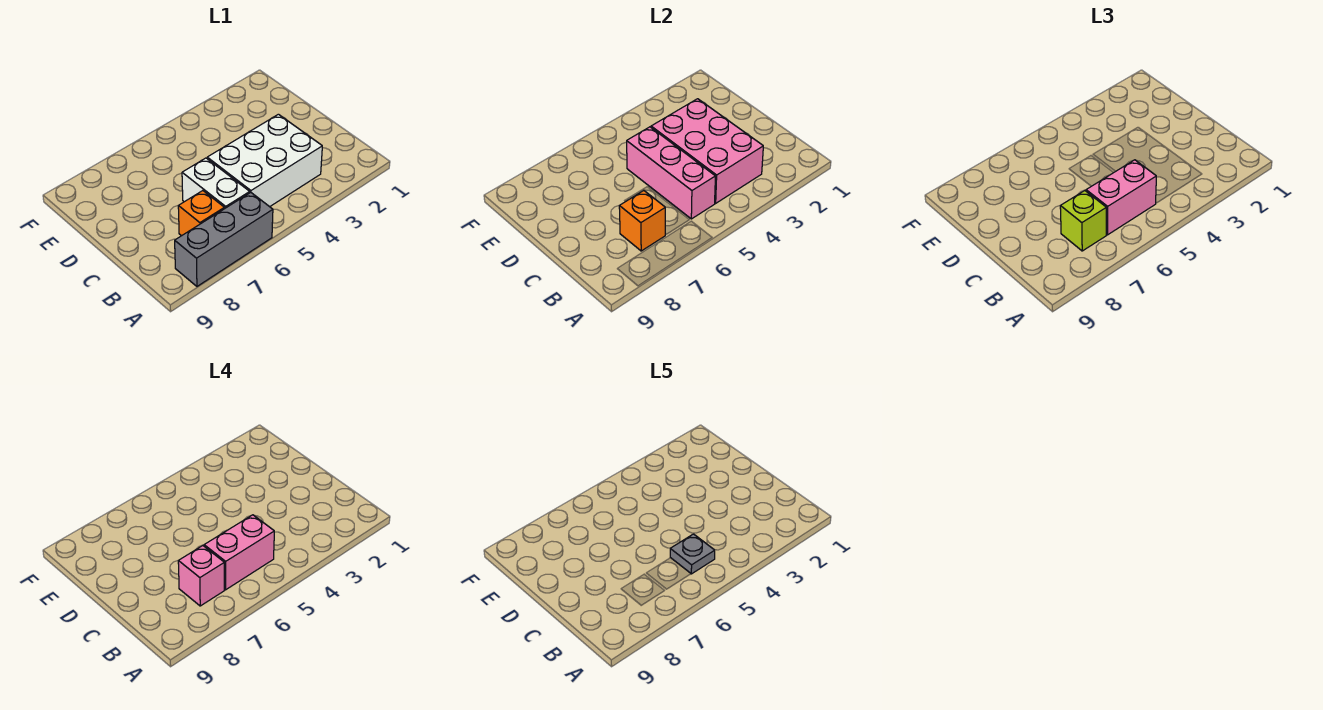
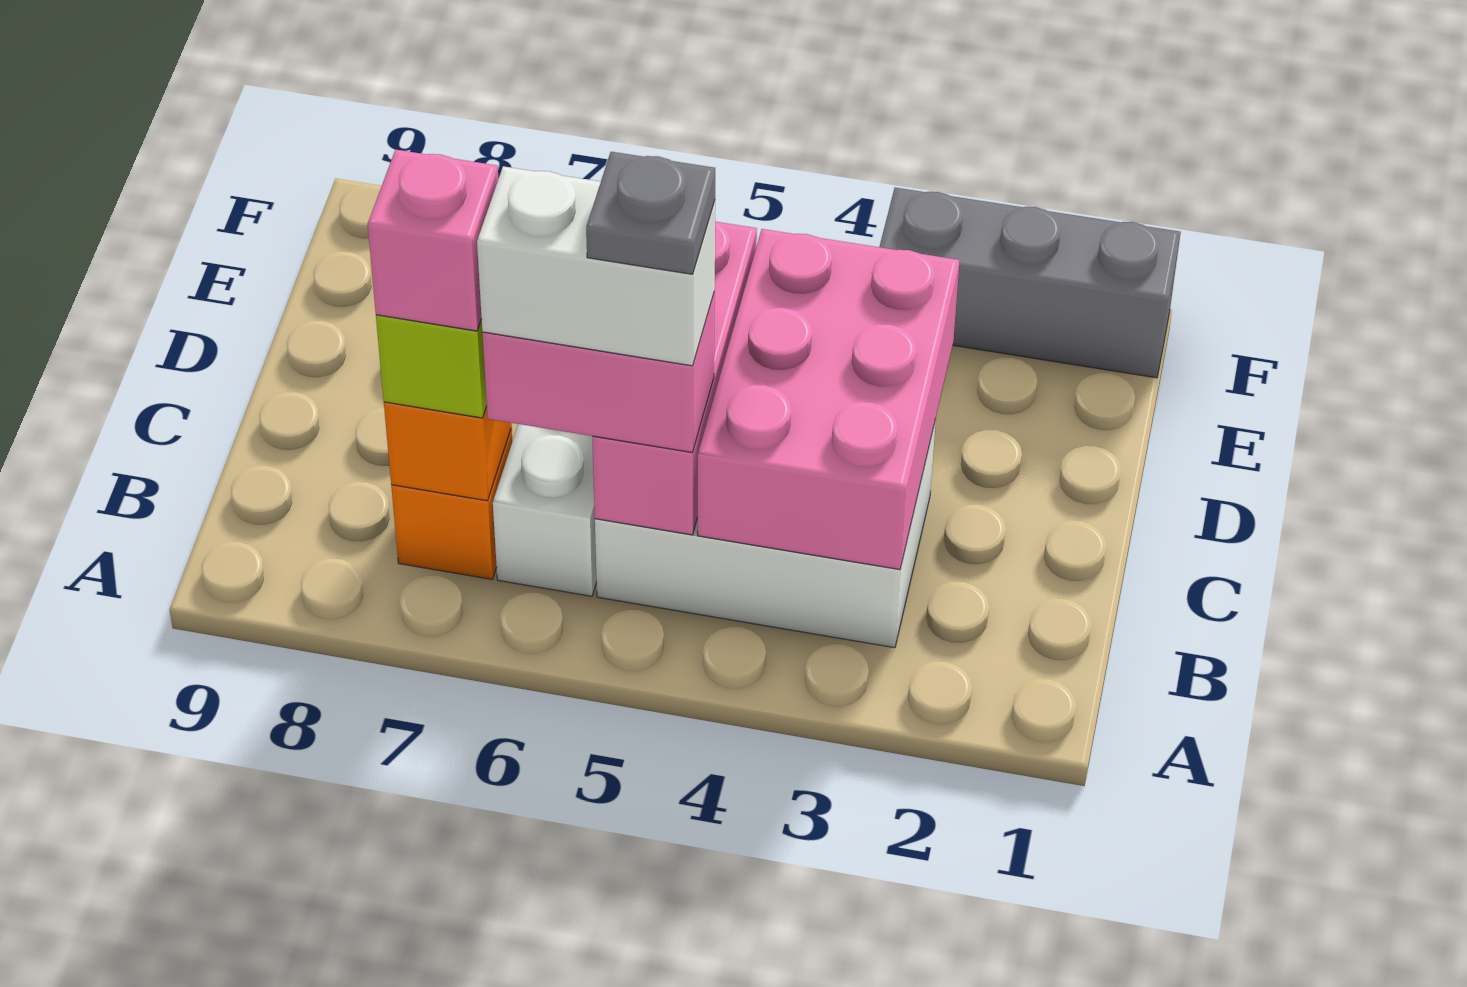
grey brick A6:A8 level 1 -> grey brick F1:F3 level 1
pink brick B5:B6 level 4 -> white brick B5:B6 level 4

